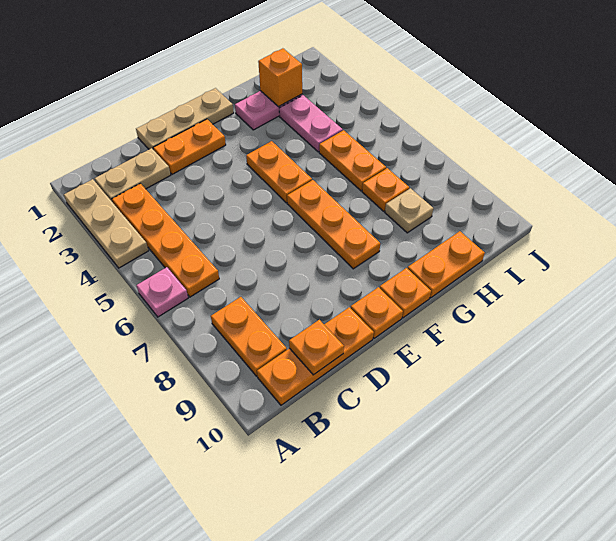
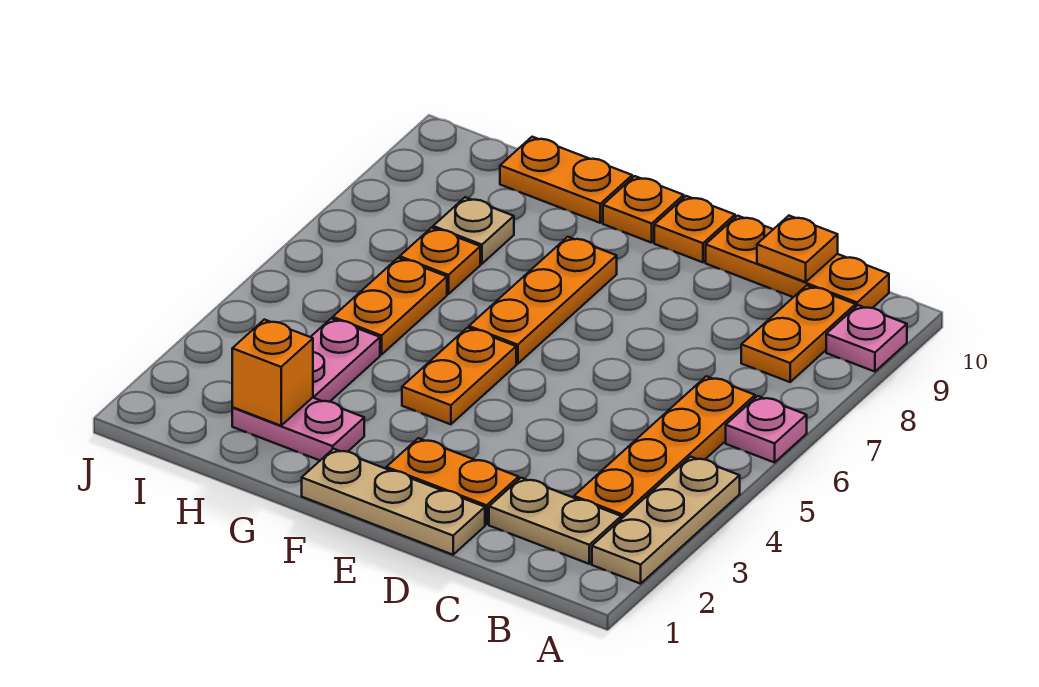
none -> pink plate A9 level 1

